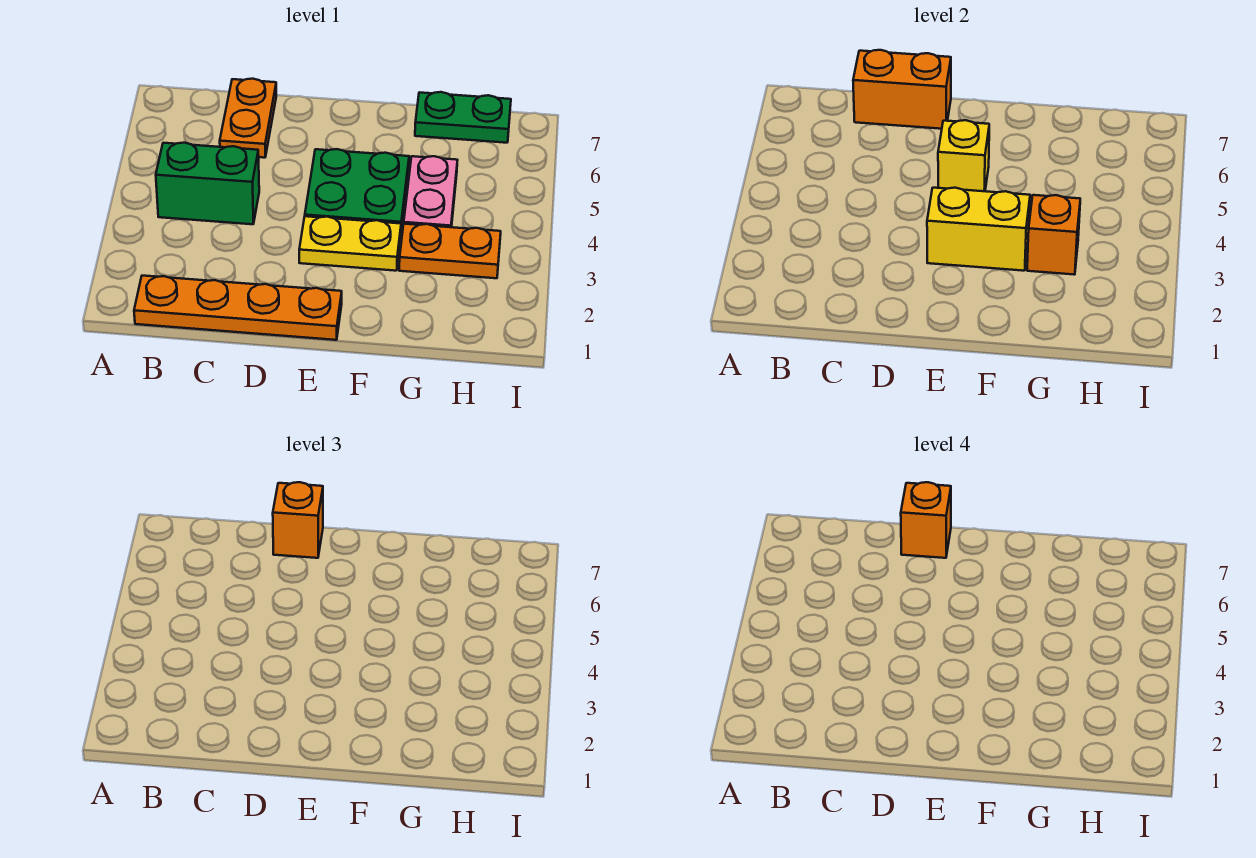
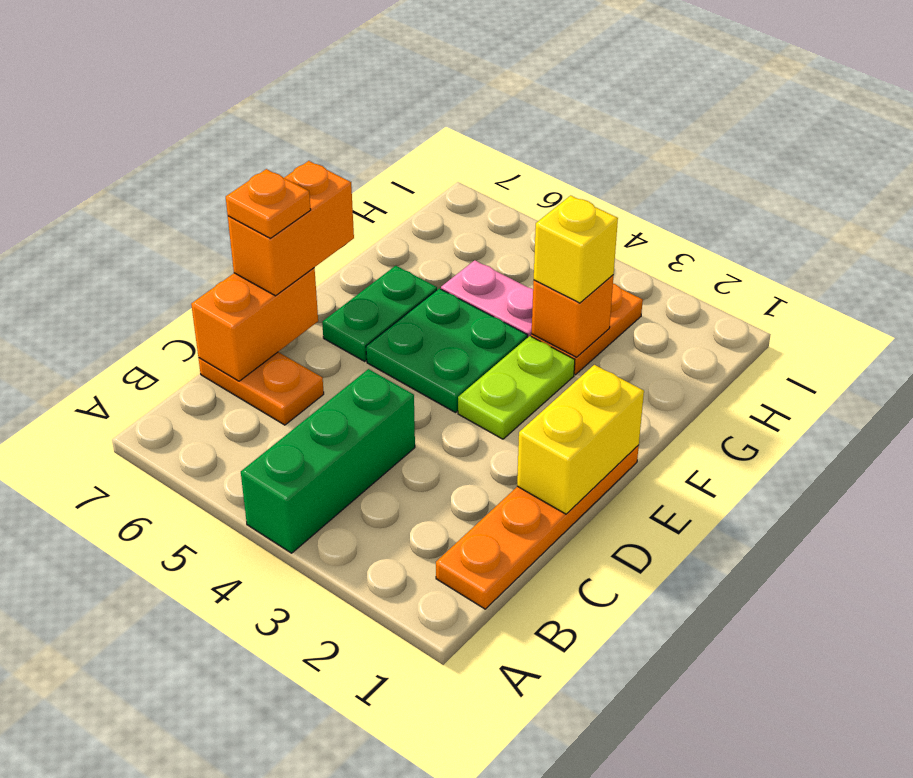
green brick B4:C4 level 1 -> green brick A4:C4 level 1
orange brick D7 level 3 -> orange brick D7:E7 level 3
orange brick D7 level 4 -> orange plate D7 level 4
yellow plate E3:F3 level 1 -> lime plate E3:F3 level 1
yellow brick E3:F3 level 2 -> yellow brick D1:E1 level 2
yellow brick E5 level 2 -> yellow brick G3 level 3
green plate G7:H7 level 1 -> green plate E6:F6 level 1

